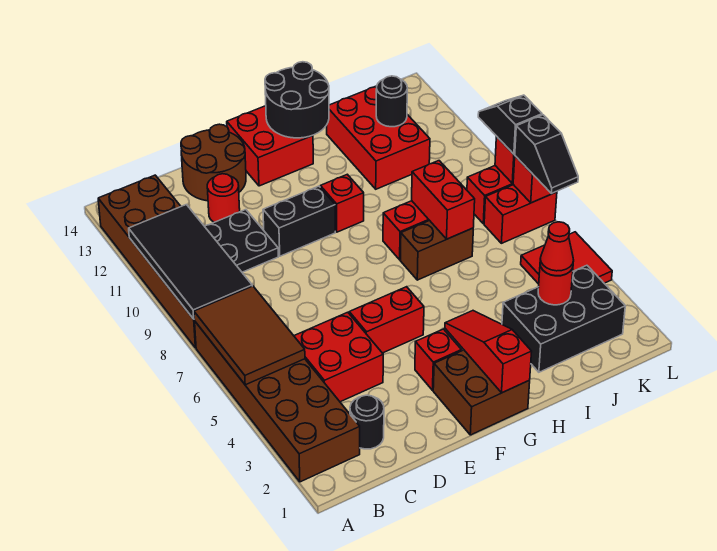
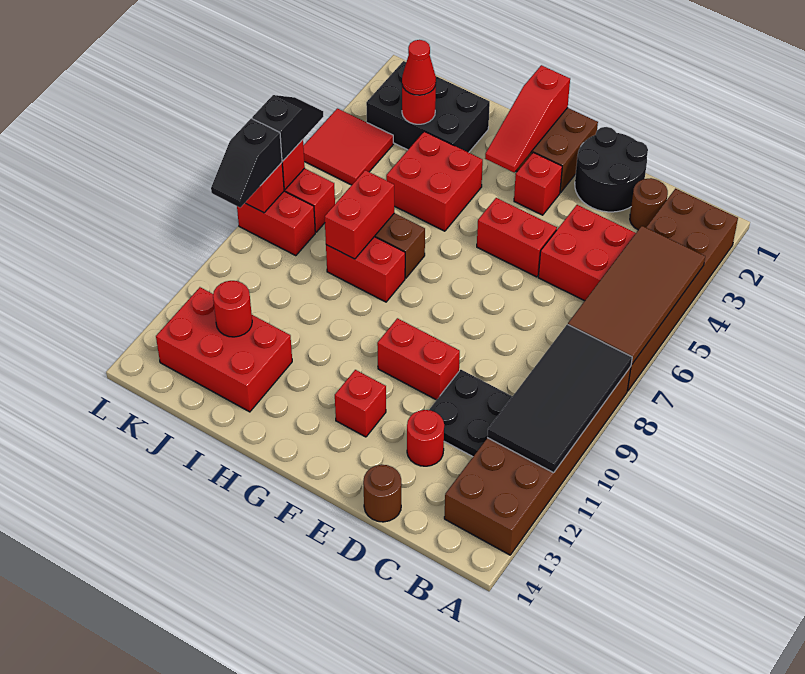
brown tile A5:B7 level 2 -> brown tile A4:B7 level 2
black round brick C2 level 1 -> brown round brick C2 level 1
brown round brick D13:E14 level 1 -> brown round brick D14 level 1
black brick E10:F10 level 1 -> red brick E10:F10 level 1
red brick F13:G14 level 1 -> red brick H4:I5 level 1
red brick G10 level 1 -> red brick F12 level 1
black round brick G13:H14 level 2 -> black round brick D1:E2 level 1
red brick I11:J13 level 1 -> red brick I12:K13 level 1
black round brick J12 level 2 -> red round brick J12 level 2

